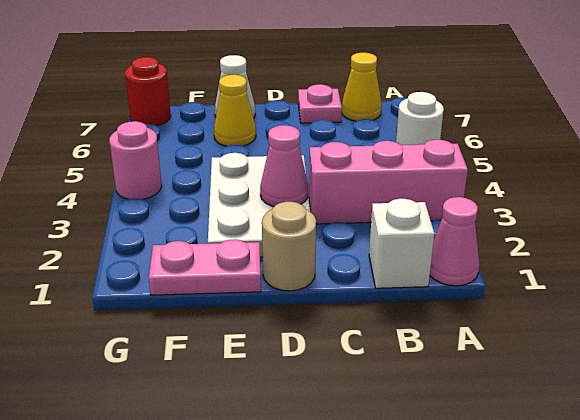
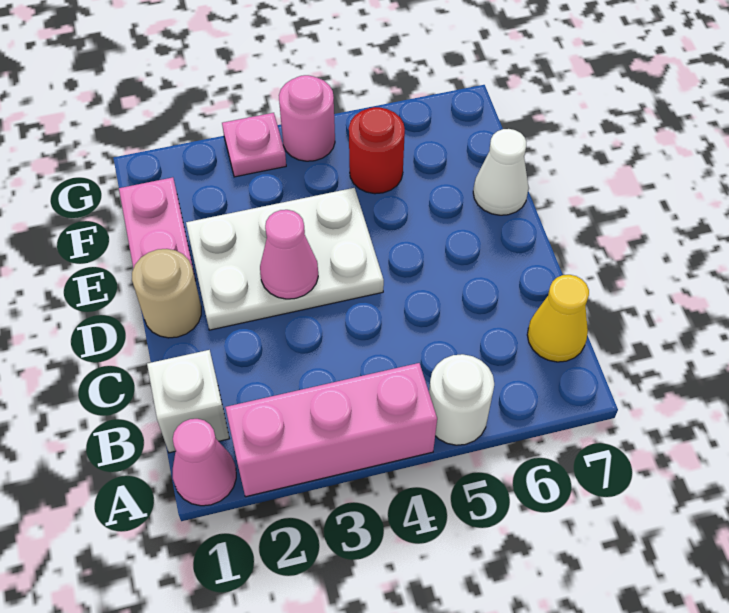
pink brick A3:C3 level 1 -> pink brick A2:A4 level 1
pink plate C7 level 1 -> pink plate G3 level 1
yellow cone E6 level 1 -> none
red round brick G7 level 1 -> red round brick F5 level 1

